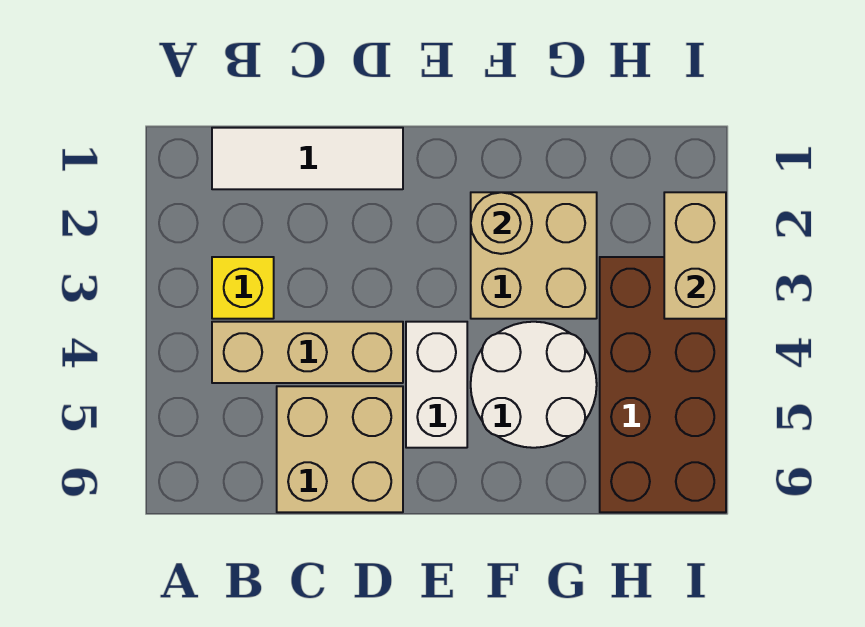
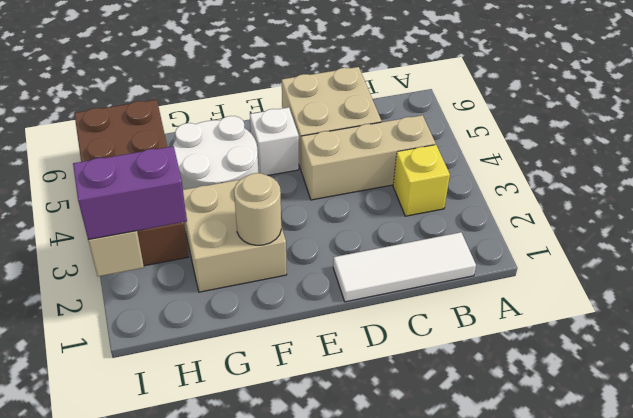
white brick E4:E5 level 1 -> white brick E5 level 1
none -> purple brick H2:I2 level 3

